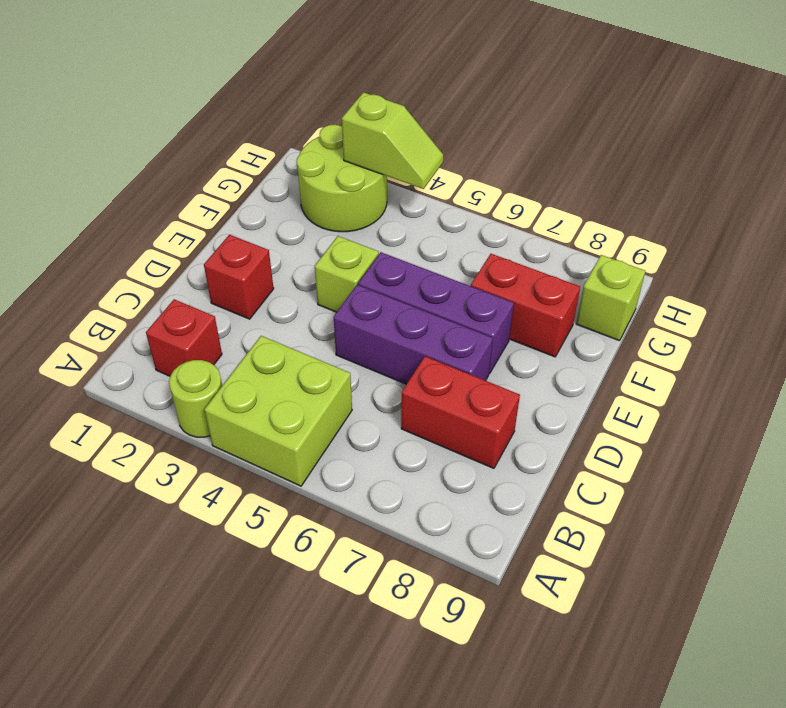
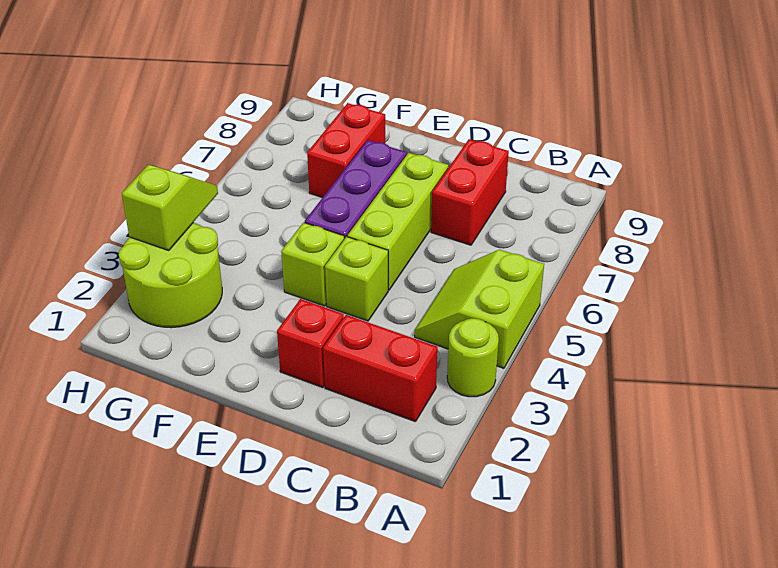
lime brick A4:B5 level 1 -> lime slope A4:B5 level 1 top A
red brick B2 level 1 -> red brick B2:C2 level 1
purple brick D5:D7 level 1 -> lime brick D5:D7 level 1
lime brick G9 level 1 -> lime brick D4 level 1

